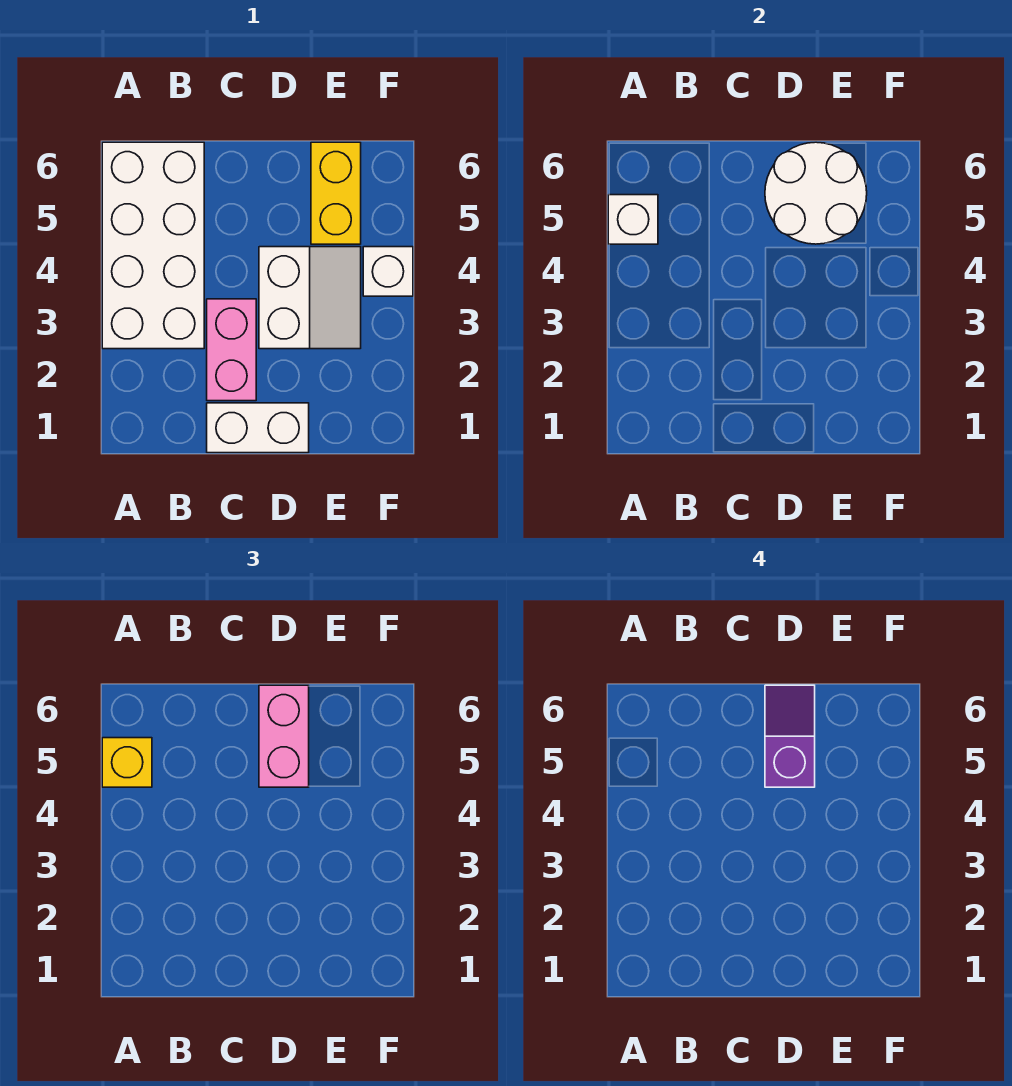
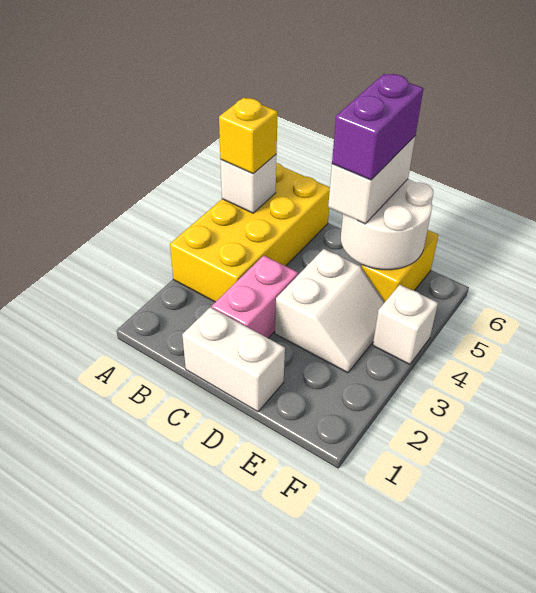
white brick A3:B6 level 1 -> yellow brick A3:B6 level 1
pink brick D5:D6 level 3 -> white brick D5:D6 level 3
purple slope D5:D6 level 4 top 5 -> purple brick D5:D6 level 4

